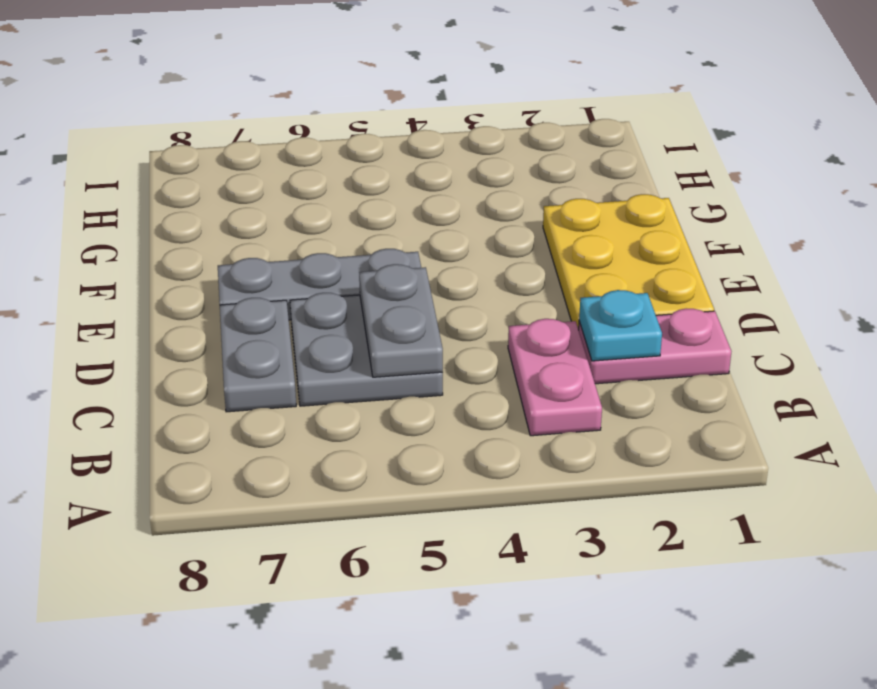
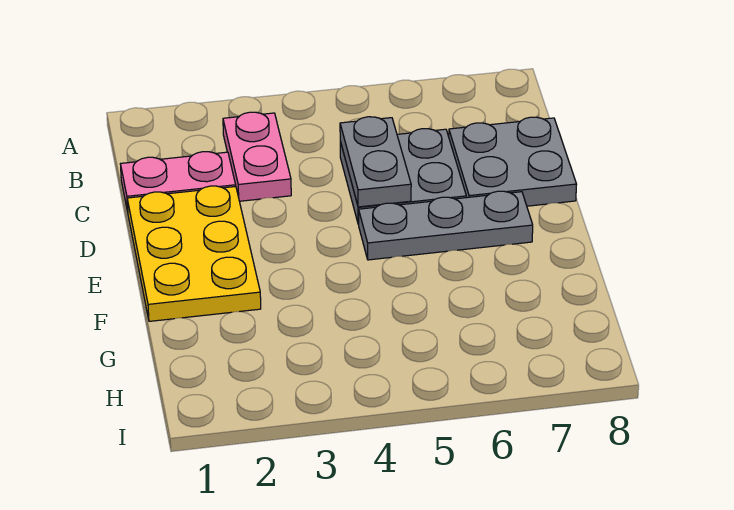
cyan plate C2 level 2 -> none
grey plate C7:D7 level 1 -> grey plate C7:D8 level 1

